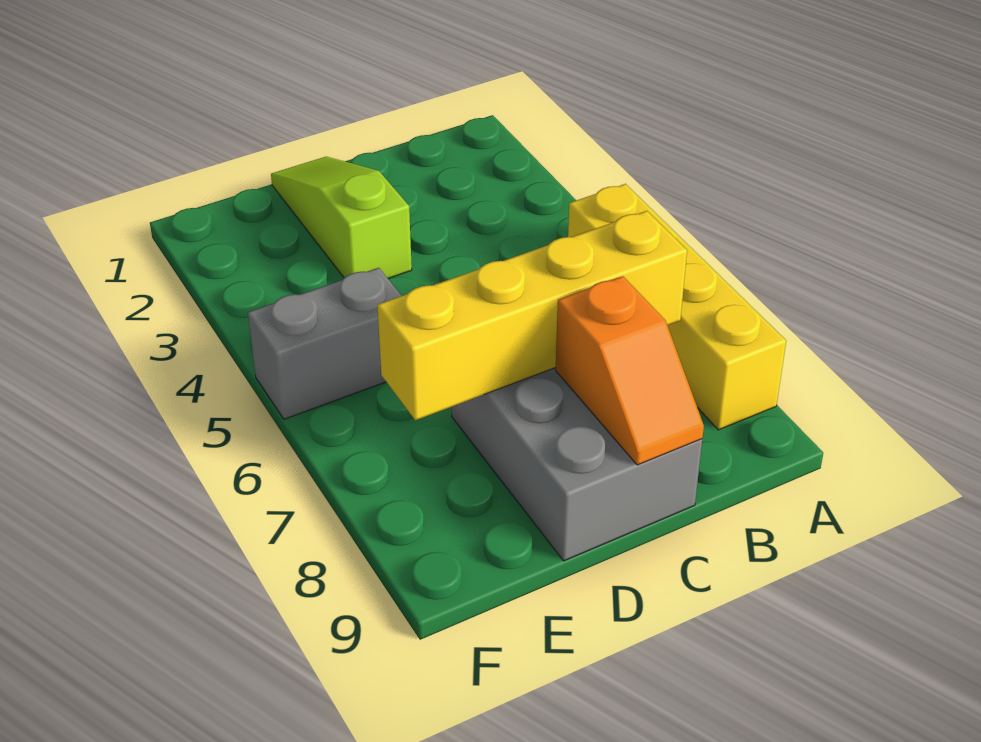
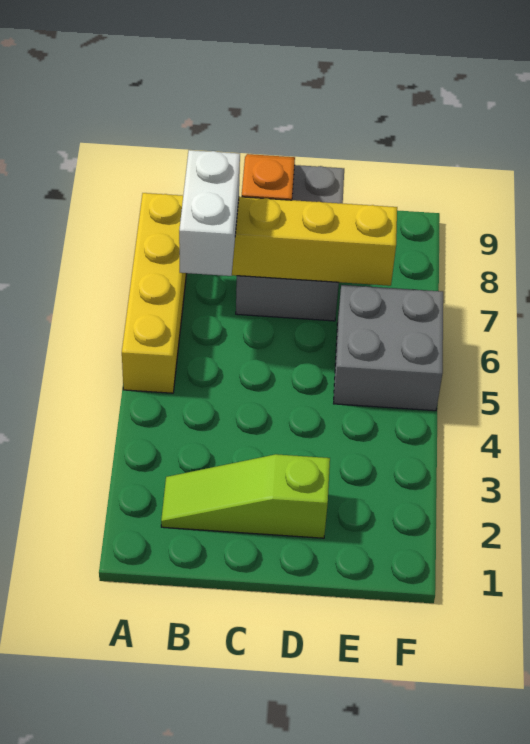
none -> white brick B6:B7 level 3
lime slope D1:D3 level 1 top 3 -> lime slope B2:D2 level 1 top D
grey brick E5:F5 level 1 -> grey brick E5:F6 level 1

